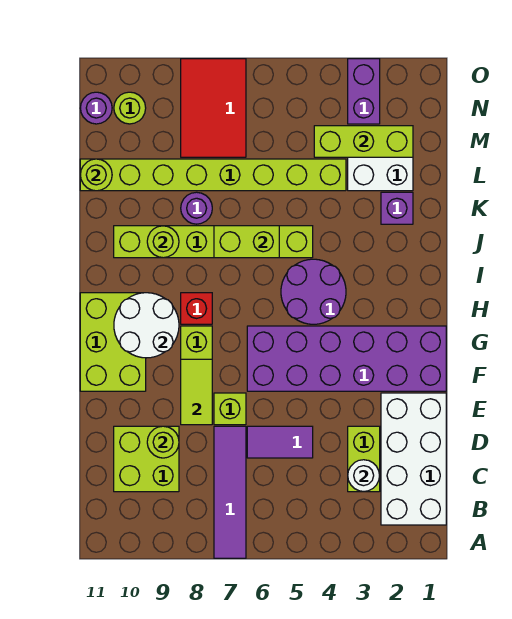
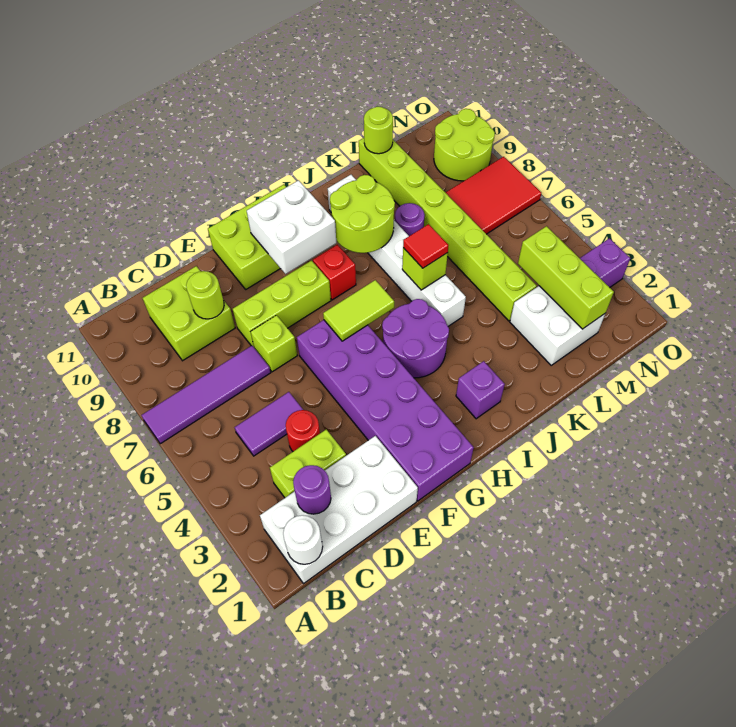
white round brick C3 level 2 -> white round brick B1 level 2
none -> red round brick D4 level 1
purple tile D5:D6 level 1 -> purple tile C5:D5 level 1
lime tile E8:F8 level 2 -> lime tile G6:H6 level 2
white round brick G9:H10 level 2 -> white brick G9:H10 level 2
lime brick J5:J10 level 1 -> white brick J5:J10 level 1
lime brick J6:J7 level 2 -> lime brick J6 level 2
none -> red tile J6 level 3
lime round brick J9 level 2 -> lime round brick I8:J9 level 2
purple brick K2 level 1 -> purple brick I2 level 1
lime round brick N10 level 1 -> lime round brick N9:O10 level 1
purple round brick N11 level 1 -> purple round brick C2 level 2

